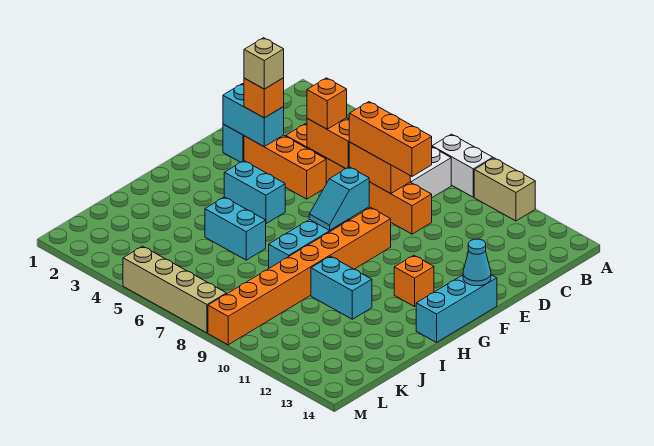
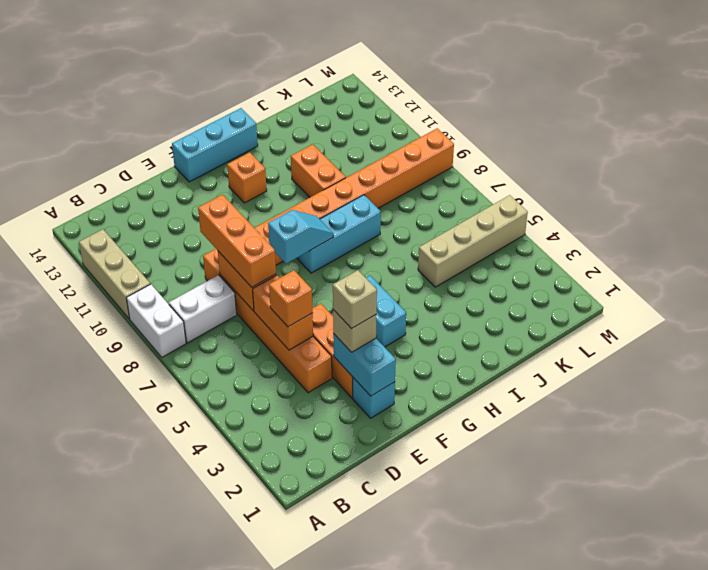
tan brick A10:A11 level 1 -> tan brick A10:A12 level 1
orange brick E3 level 3 -> tan brick E3 level 3
cyan cone F14 level 2 -> none
cyan brick I5:I6 level 1 -> none
cyan brick I10:I11 level 1 -> orange brick I10:I11 level 1
tan brick M5:M8 level 1 -> tan brick J5:M5 level 1

